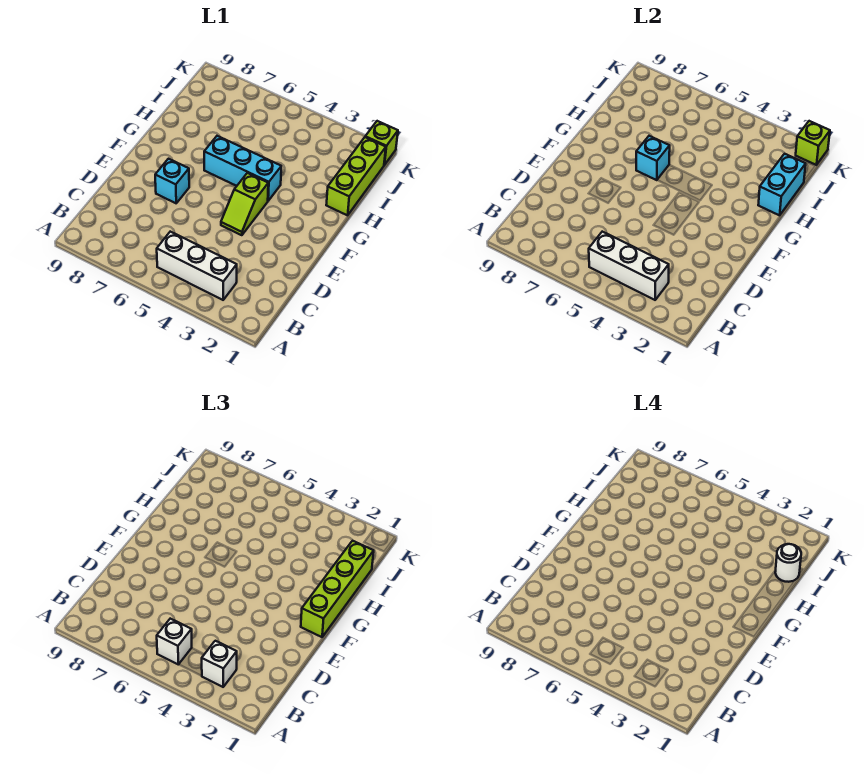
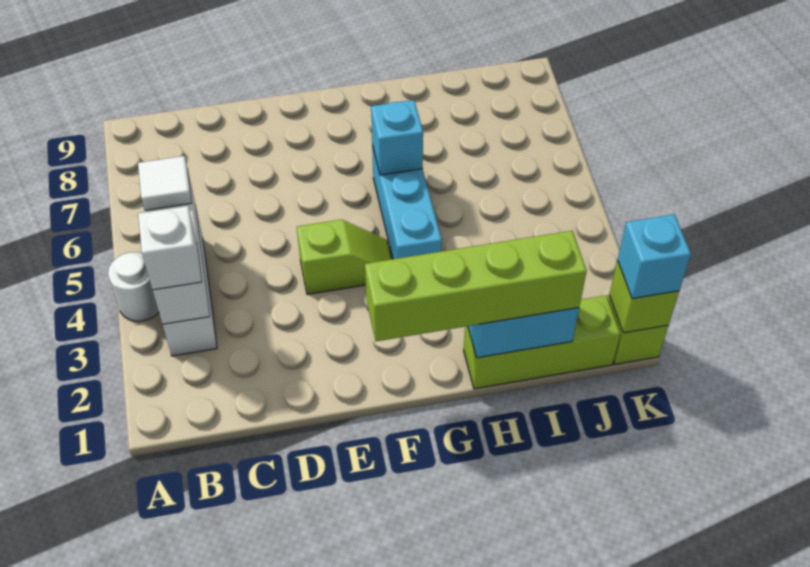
white brick B5 level 3 -> white tile B5 level 3
lime slope E4:F4 level 1 top F -> lime slope E4:F4 level 1 top E
cyan brick E7 level 1 -> cyan brick K1 level 3
white round brick I1 level 4 -> white round brick A4 level 1

